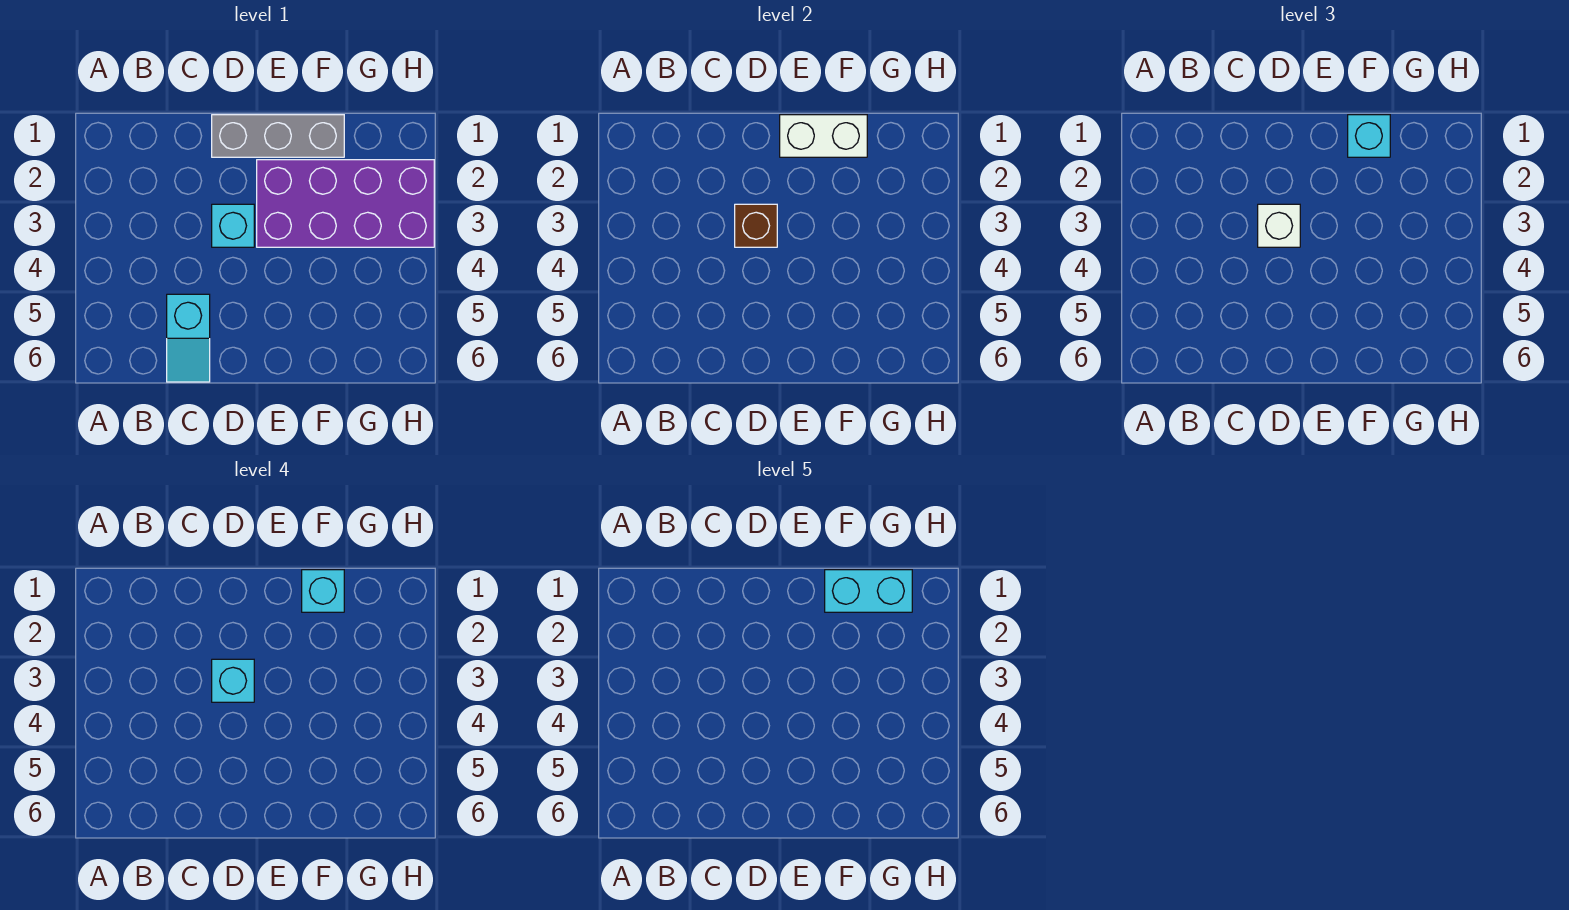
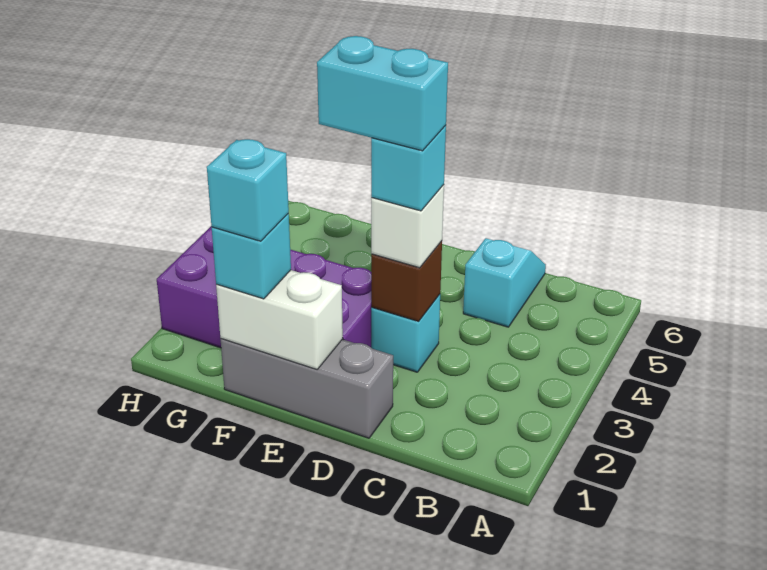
cyan brick F1:G1 level 5 -> cyan brick D3:E3 level 5

